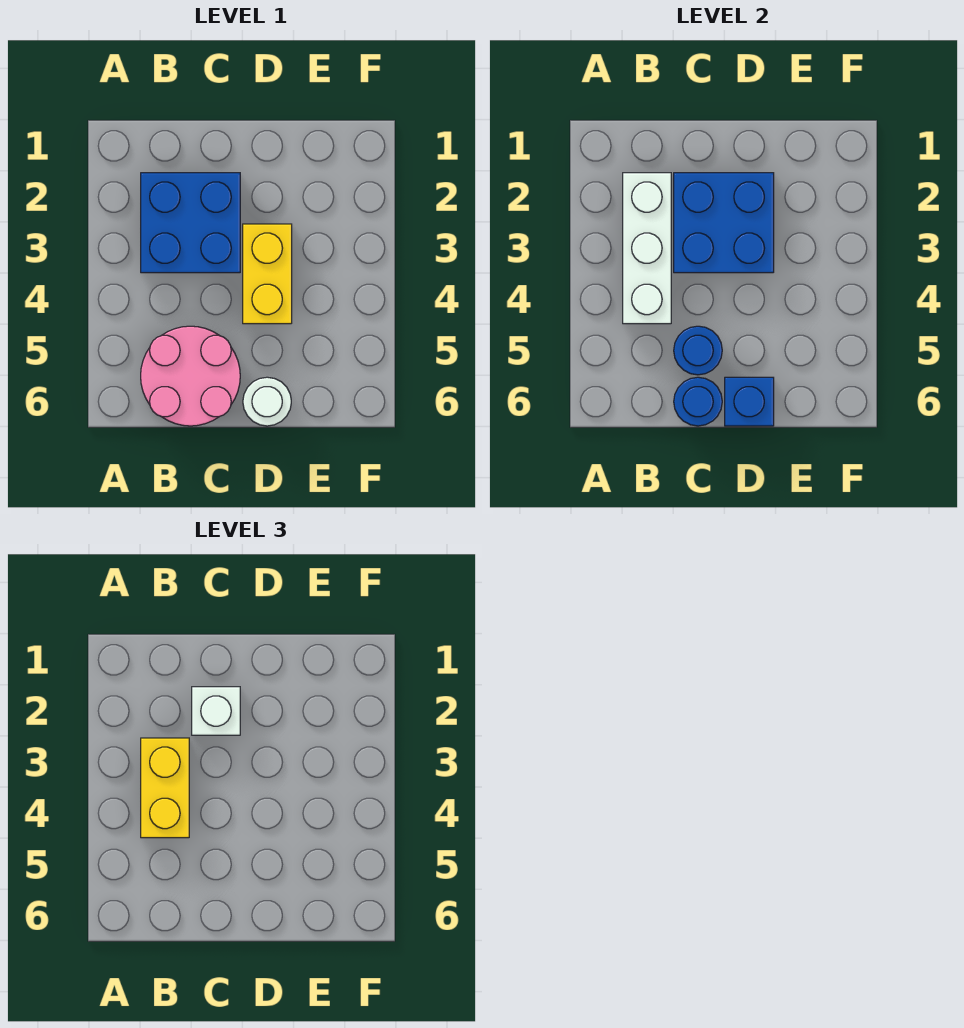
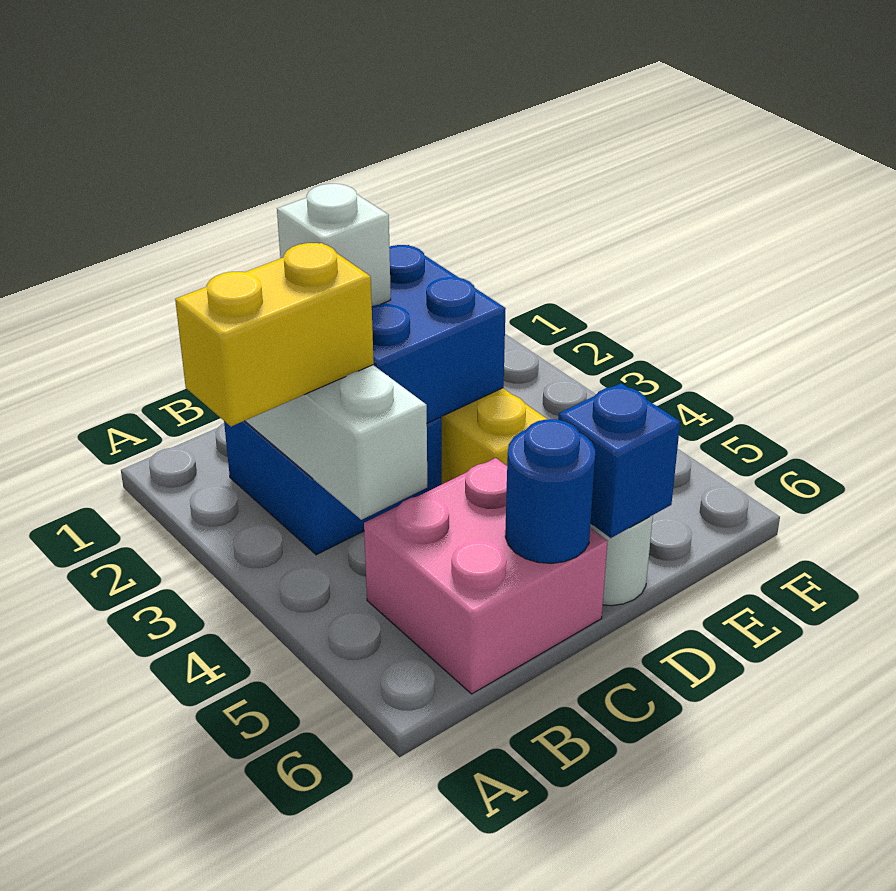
yellow brick B3:B4 level 3 -> yellow brick A3:B3 level 3
pink round brick B5:C6 level 1 -> pink brick B5:C6 level 1
blue round brick C5 level 2 -> none

